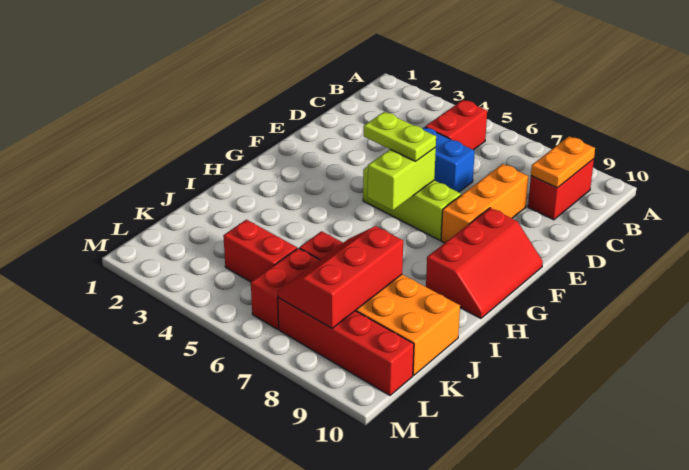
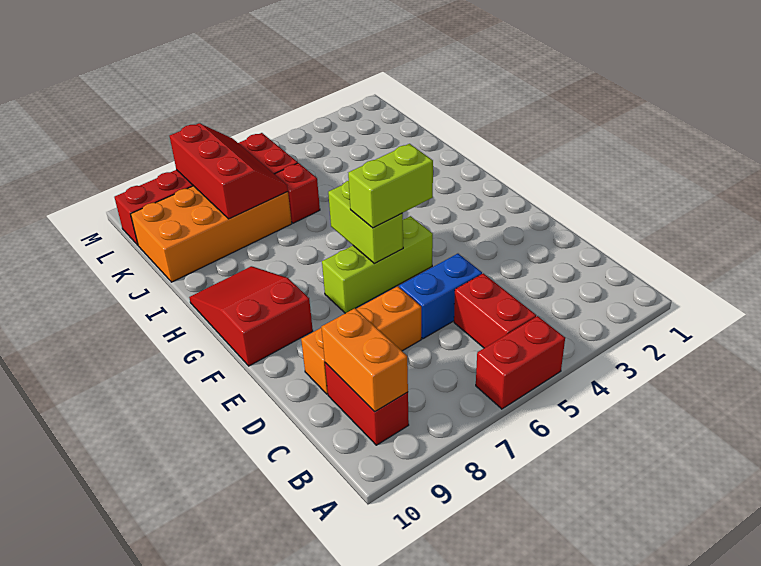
orange plate B9:C9 level 2 -> orange brick B9:C9 level 2
orange brick D8:F8 level 1 -> orange brick D7:D9 level 1
lime plate F5:F6 level 3 -> lime brick F5:F6 level 3
red slope F9:H10 level 1 top 9 -> red slope F9:H10 level 1 top F
red brick K4:K5 level 1 -> red brick A5:A6 level 1

